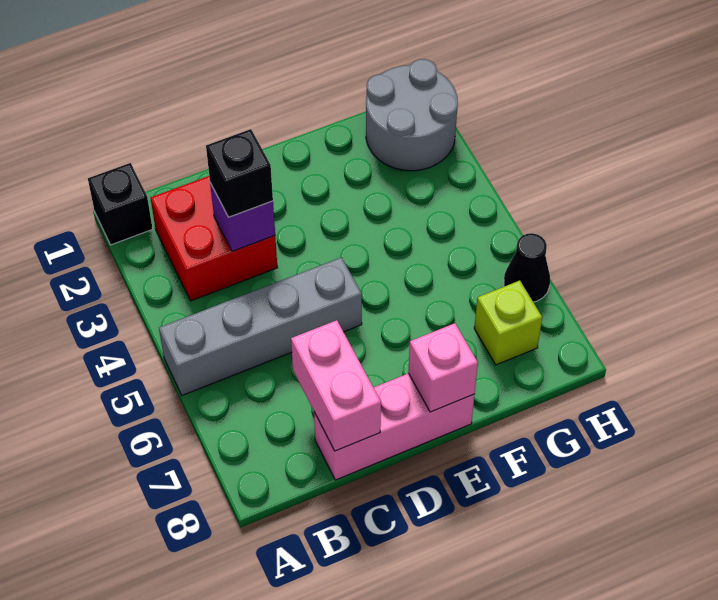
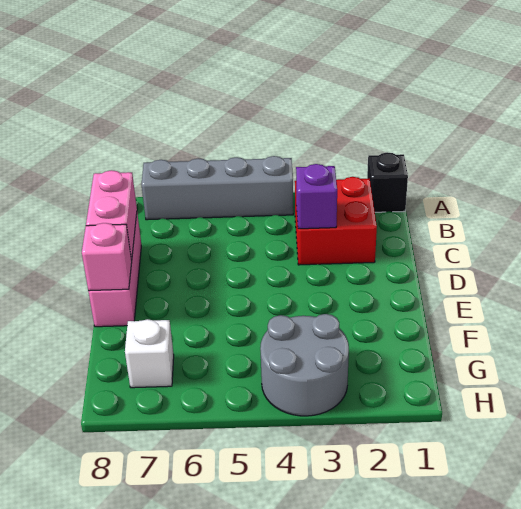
grey brick A5:D5 level 1 -> grey brick A4:A7 level 1
black brick C3 level 3 -> none
pink brick C7:C8 level 2 -> pink brick C8:D8 level 2
grey round brick G1:H2 level 1 -> grey round brick G3:H4 level 1
lime brick G7 level 1 -> white brick G7 level 1
black cone H6 level 1 -> none

